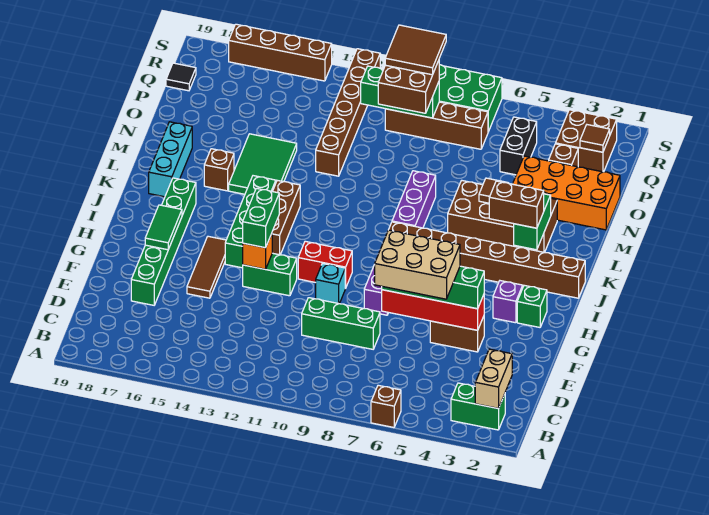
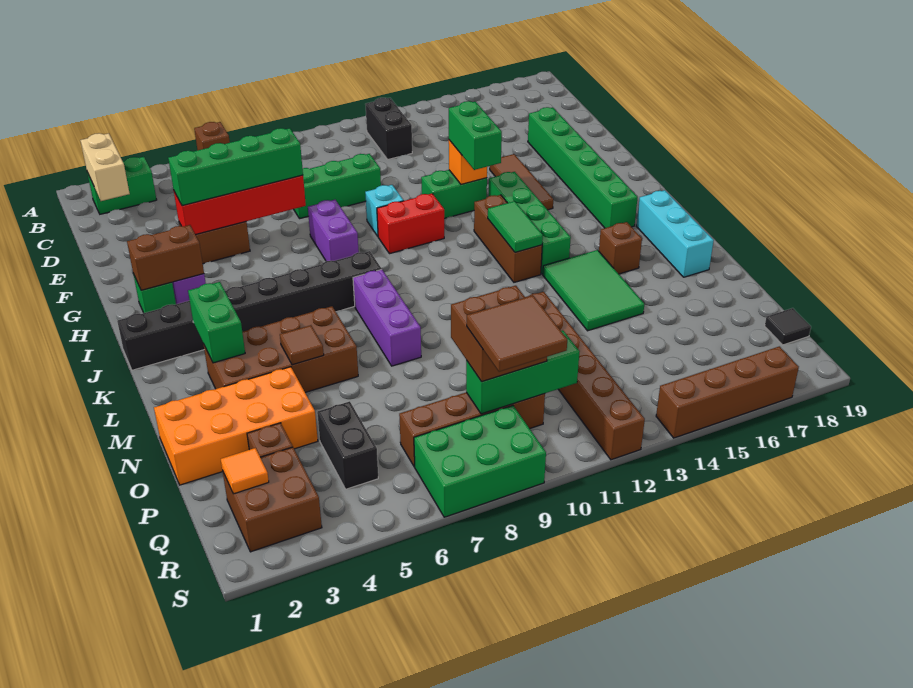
none -> black brick B12:C12 level 1
tan brick E5:F7 level 4 -> none
green tile G17:H17 level 2 -> green tile J13:K13 level 2
brown brick J1:J8 level 1 -> black brick J1:J8 level 1
brown brick K3:K4 level 3 -> brown brick H2:H3 level 2
brown tile Q2 level 2 -> orange tile Q2 level 2

